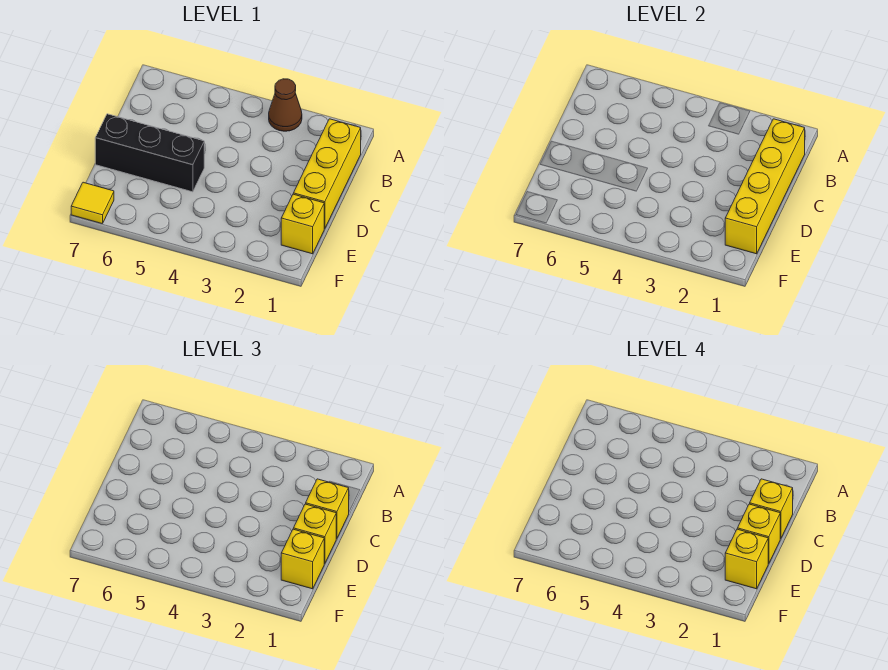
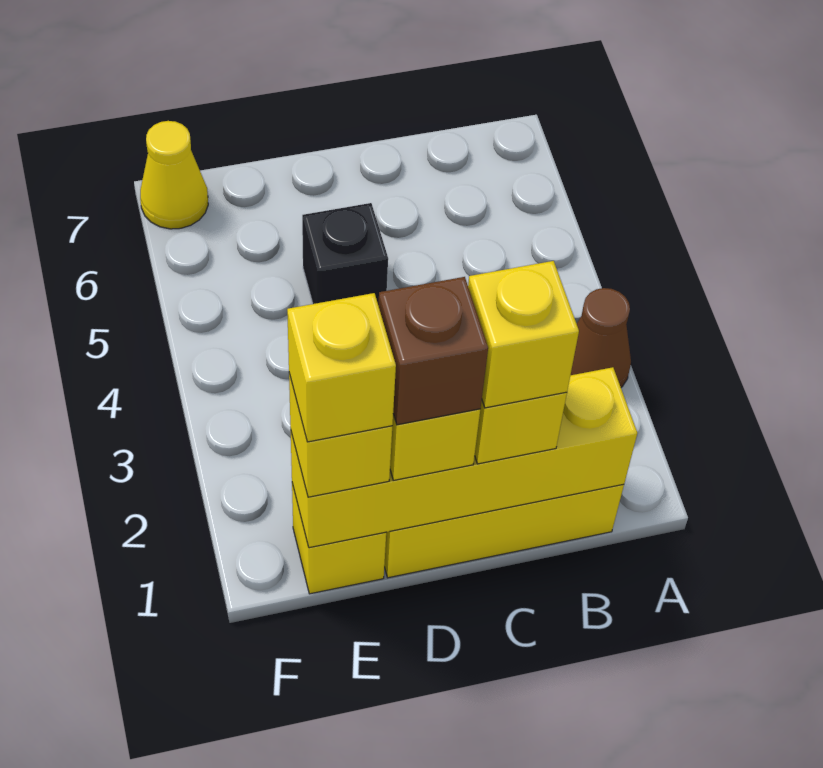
yellow brick D1 level 4 -> brown brick D1 level 4
black brick D5:D7 level 1 -> black brick D5 level 1
yellow tile F7 level 1 -> yellow cone F7 level 1

